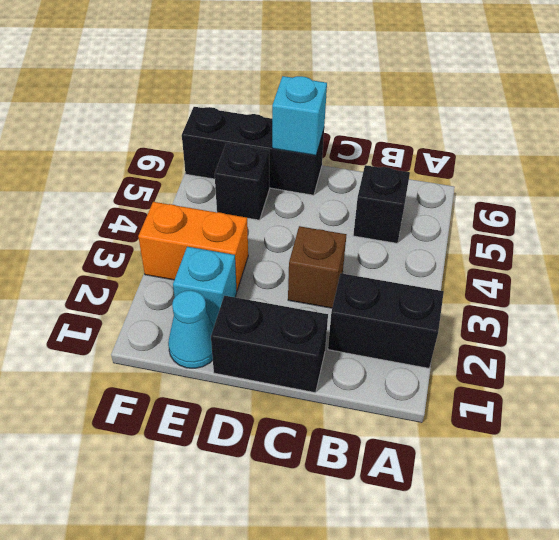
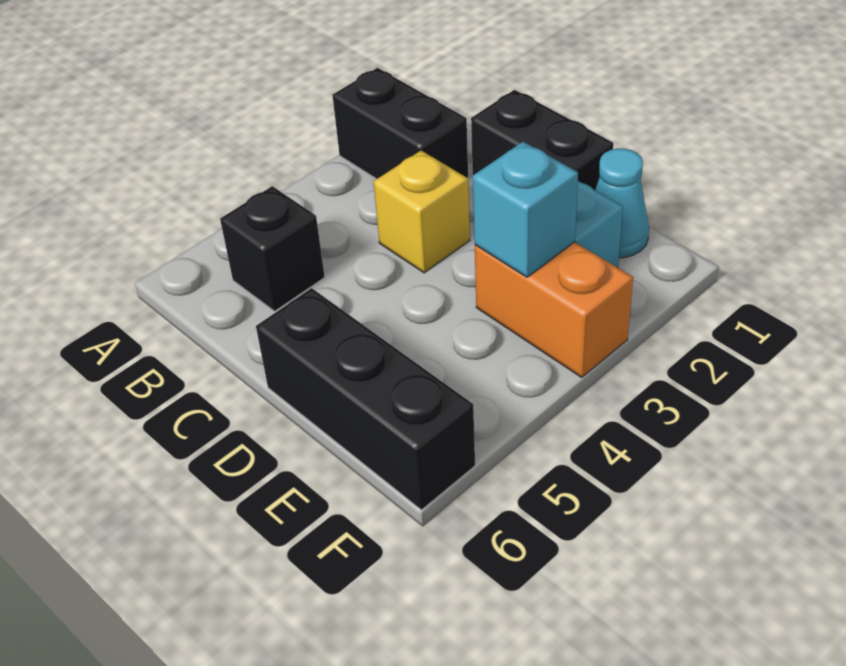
brown brick C3 level 1 -> yellow brick C3 level 1
cyan brick D6 level 2 -> cyan brick E3 level 2
black brick E5 level 1 -> none

